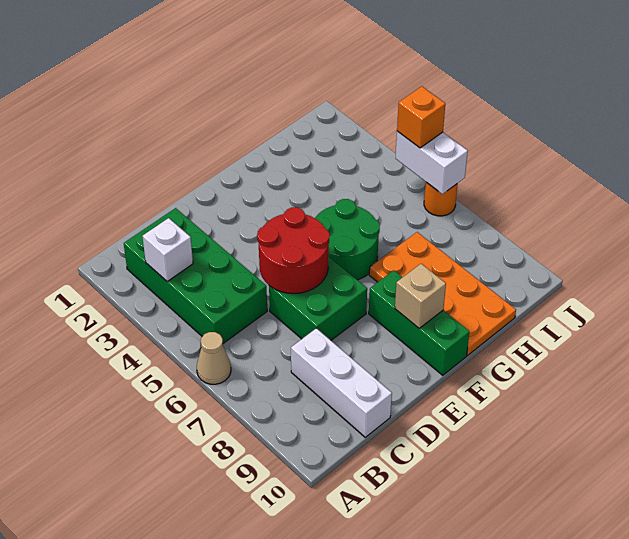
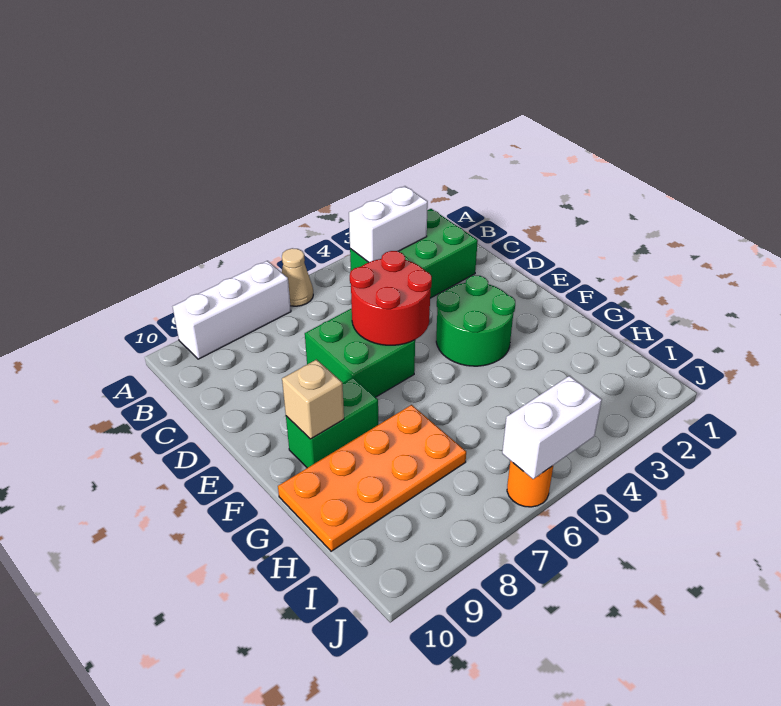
green brick B2:C5 level 1 -> green brick B2:C4 level 1
white brick B3 level 2 -> white brick B3:B4 level 2
white brick C8:C10 level 1 -> white brick A7:A9 level 1
green round brick F5:G6 level 1 -> green round brick E3:F4 level 1
green brick F8:F10 level 1 -> green brick F8:F9 level 1
orange brick J5 level 3 -> none

